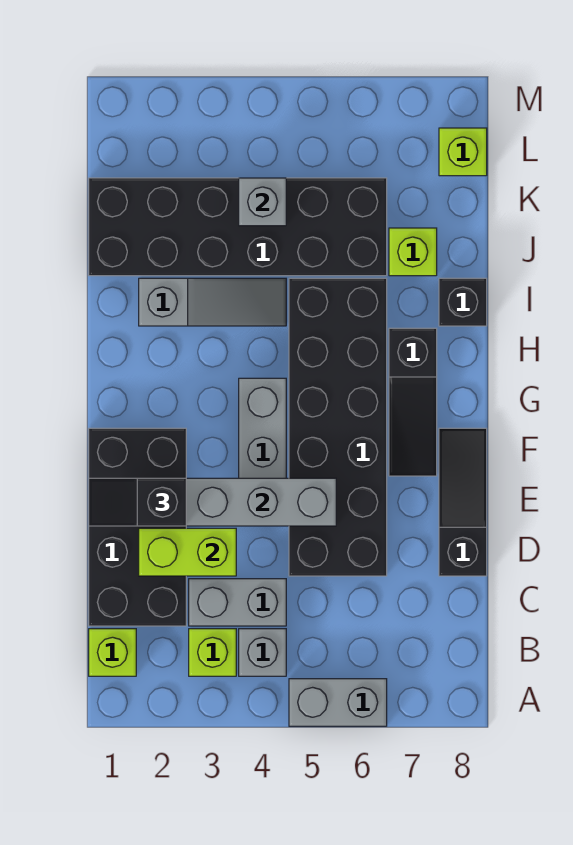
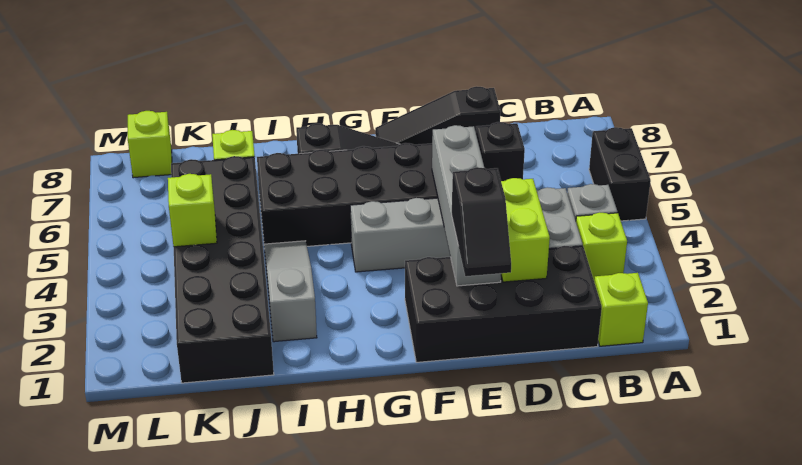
grey brick A5:A6 level 1 -> black brick A5:A6 level 1
black brick I8 level 1 -> black brick D5 level 2
grey brick K4 level 2 -> lime brick K4 level 2

